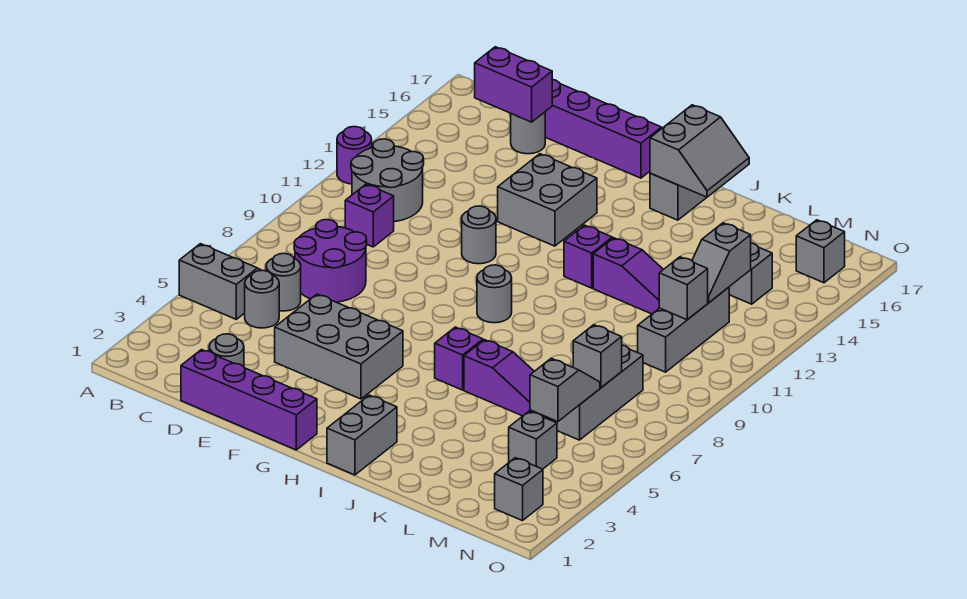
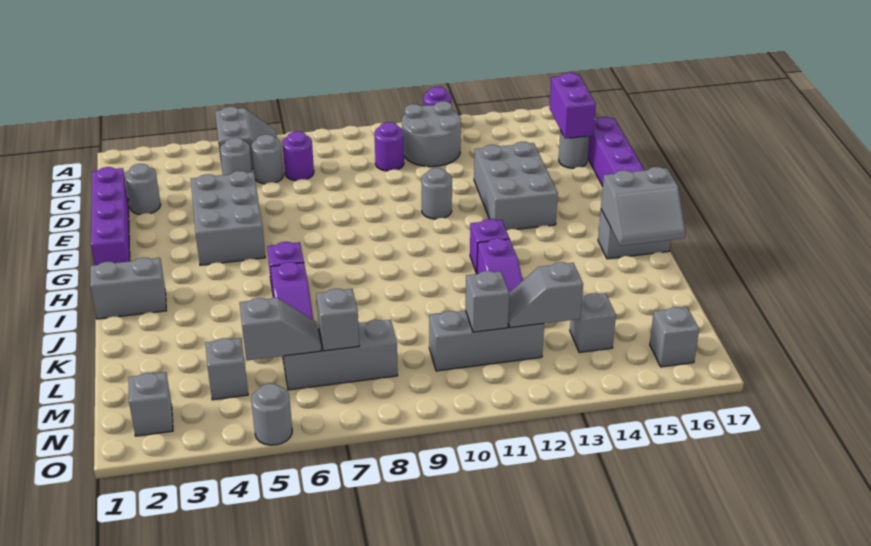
purple round brick C7:D8 level 1 -> purple round brick C7 level 1
purple brick C10 level 1 -> purple round brick C10 level 1
grey brick F13:G14 level 1 -> grey brick E13:G14 level 1
grey round brick H9 level 1 -> grey round brick O5 level 1

